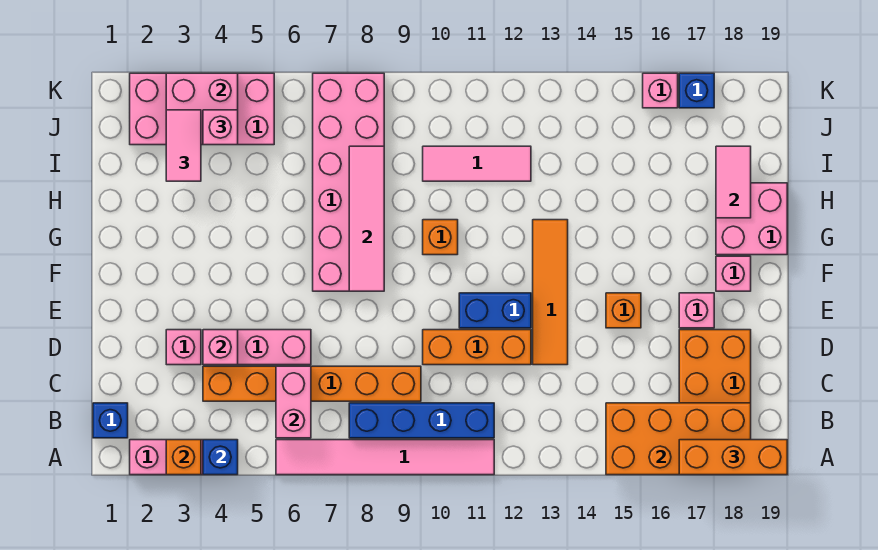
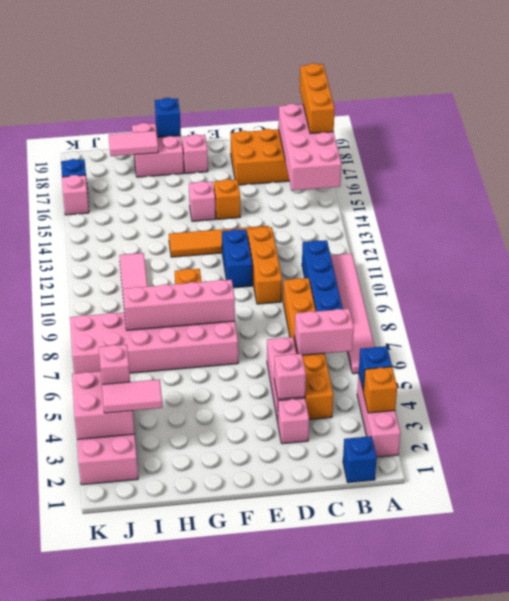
orange brick A15:B18 level 2 -> pink brick A15:B18 level 2
pink brick E17 level 1 -> pink brick F15 level 1
pink tile F8:I8 level 2 -> pink brick F8:I8 level 2
none -> blue brick G19 level 2

